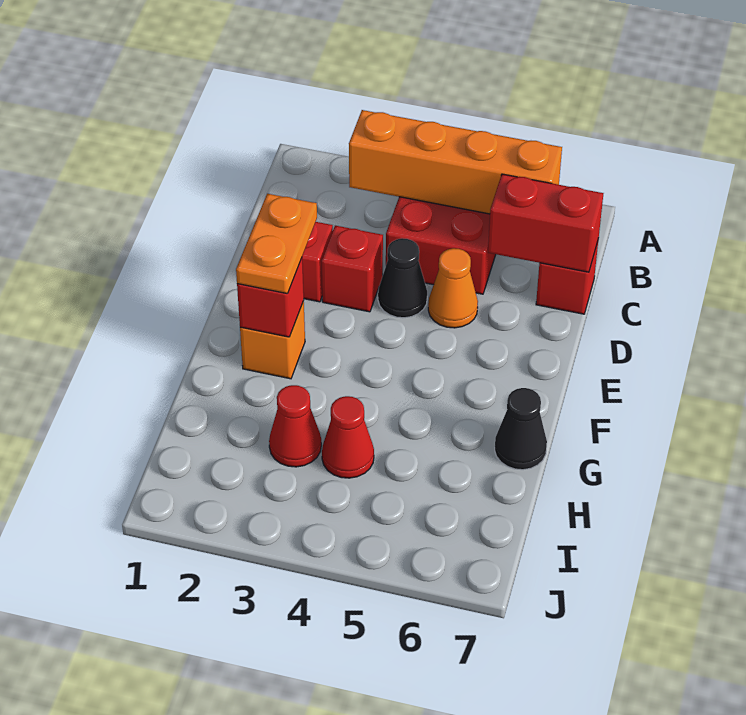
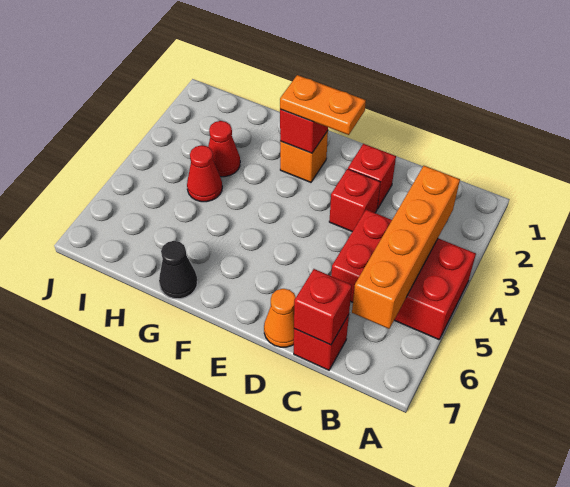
red brick C6:C7 level 2 -> red brick C7 level 2
black cone D4 level 1 -> none
orange cone D5 level 1 -> orange cone D7 level 1

